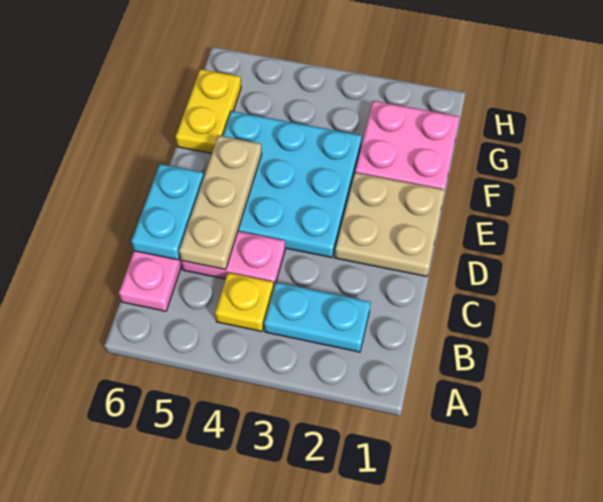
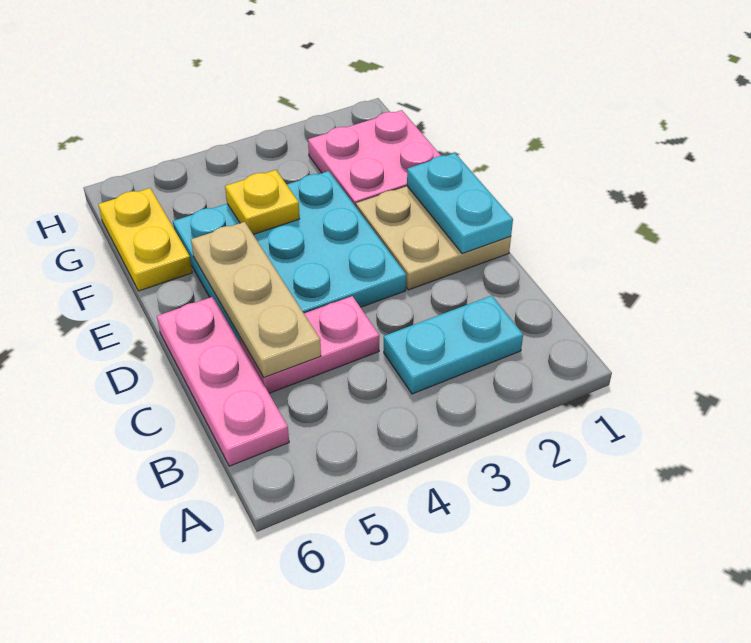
yellow plate B4 level 1 -> yellow plate F4 level 2
cyan plate C6:D6 level 2 -> cyan plate D1:E1 level 2

